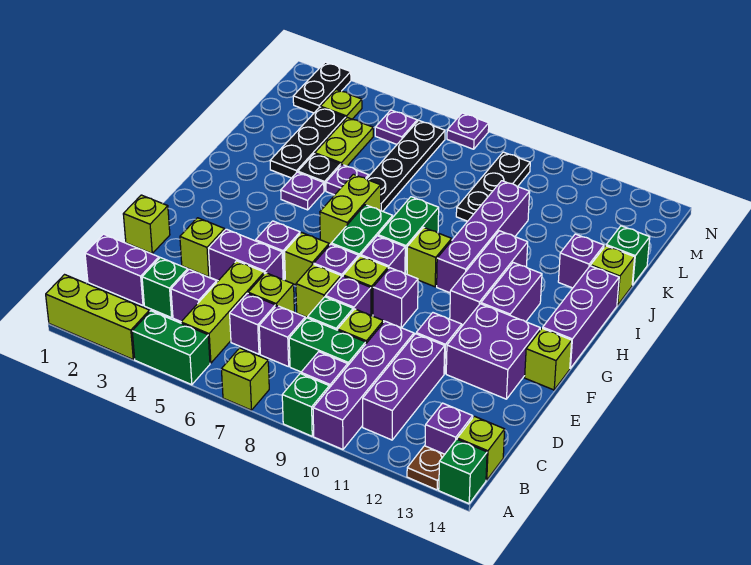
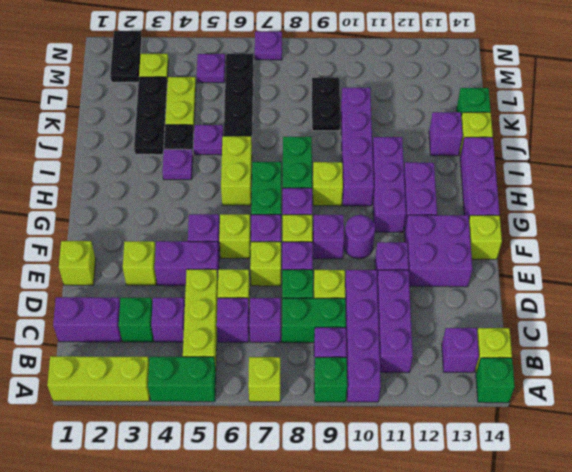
brown plate A13 level 1 -> none
none -> purple round brick F10 level 1
black plate K9:M9 level 1 -> black plate K9:L9 level 1

